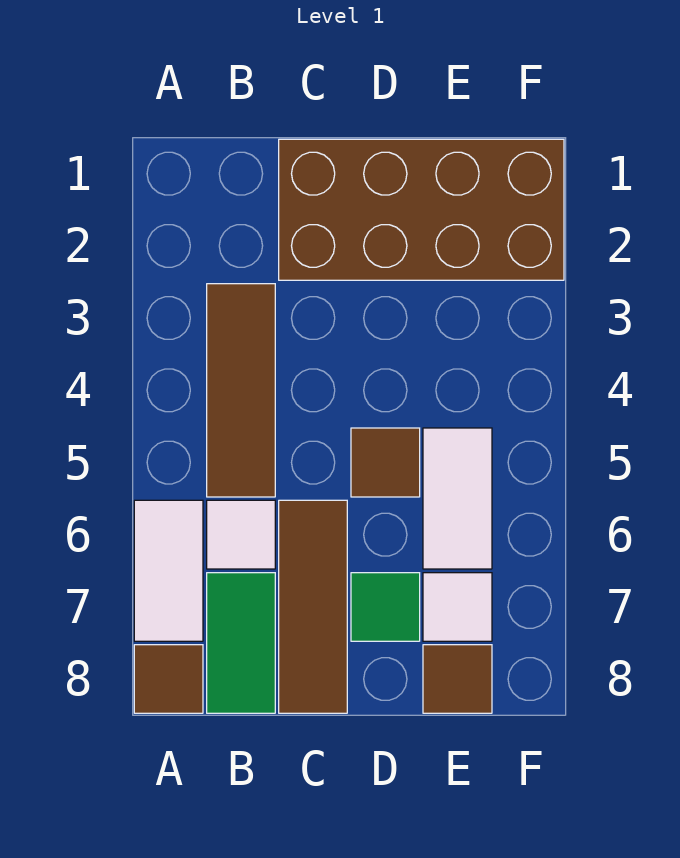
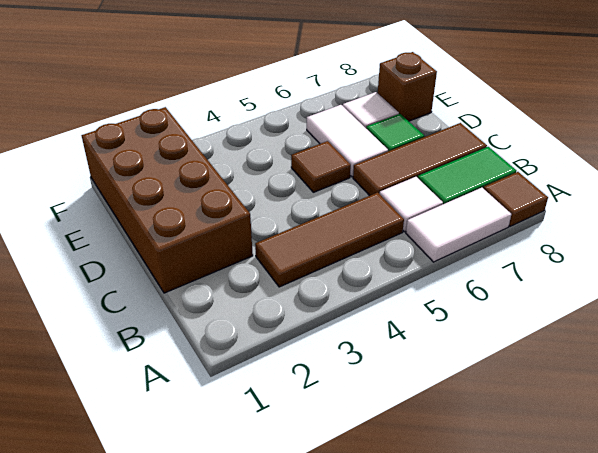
white tile E5:E6 level 1 -> white tile D6:E6 level 1
brown tile E8 level 1 -> brown brick E8 level 1

